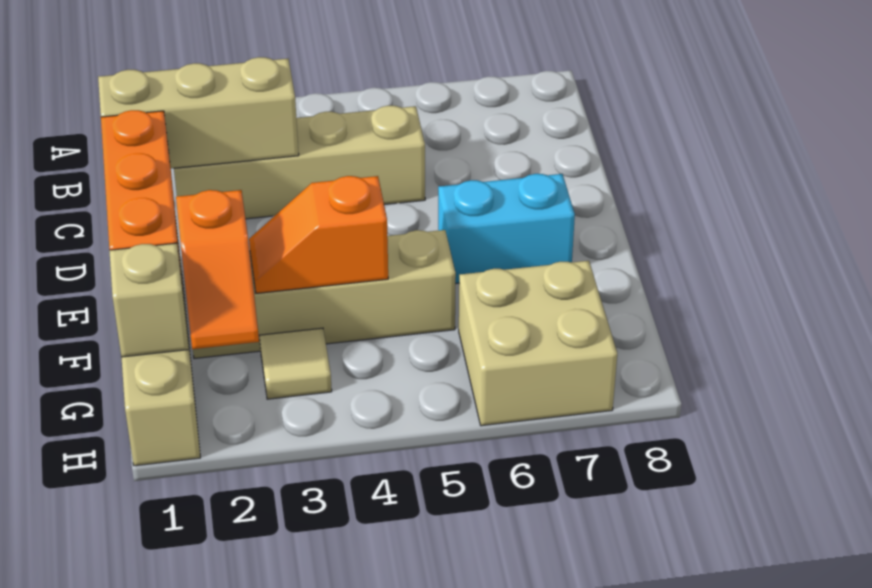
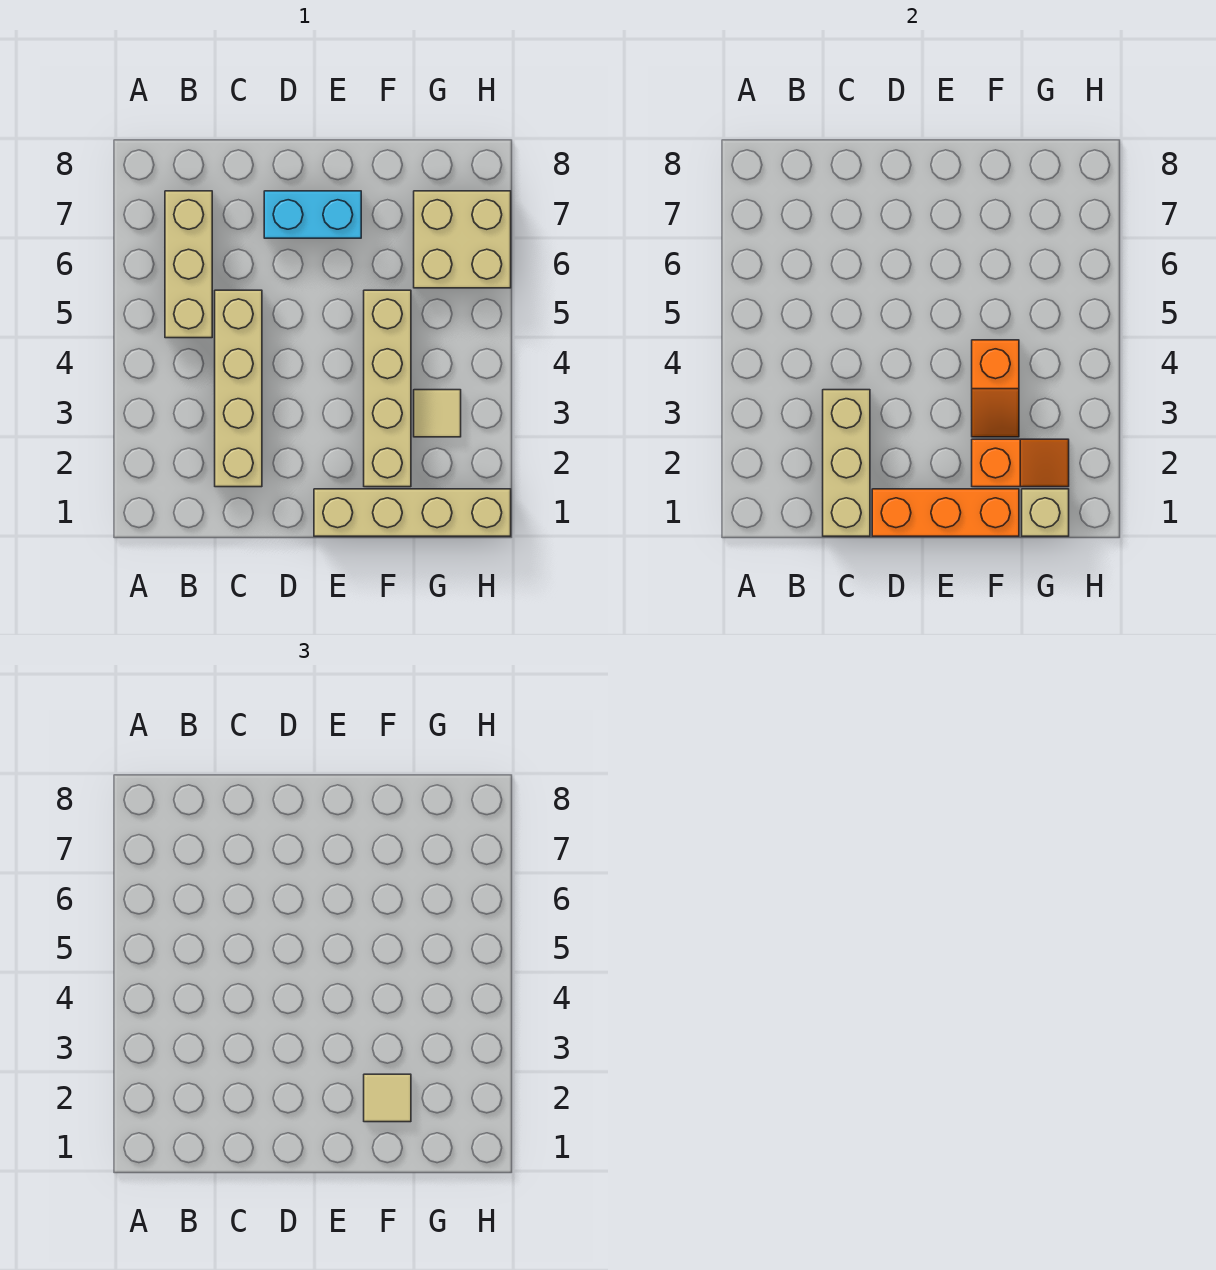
none -> tan brick B5:B7 level 1
cyan brick E6:E7 level 1 -> cyan brick D7:E7 level 1
none -> tan tile F2 level 3

